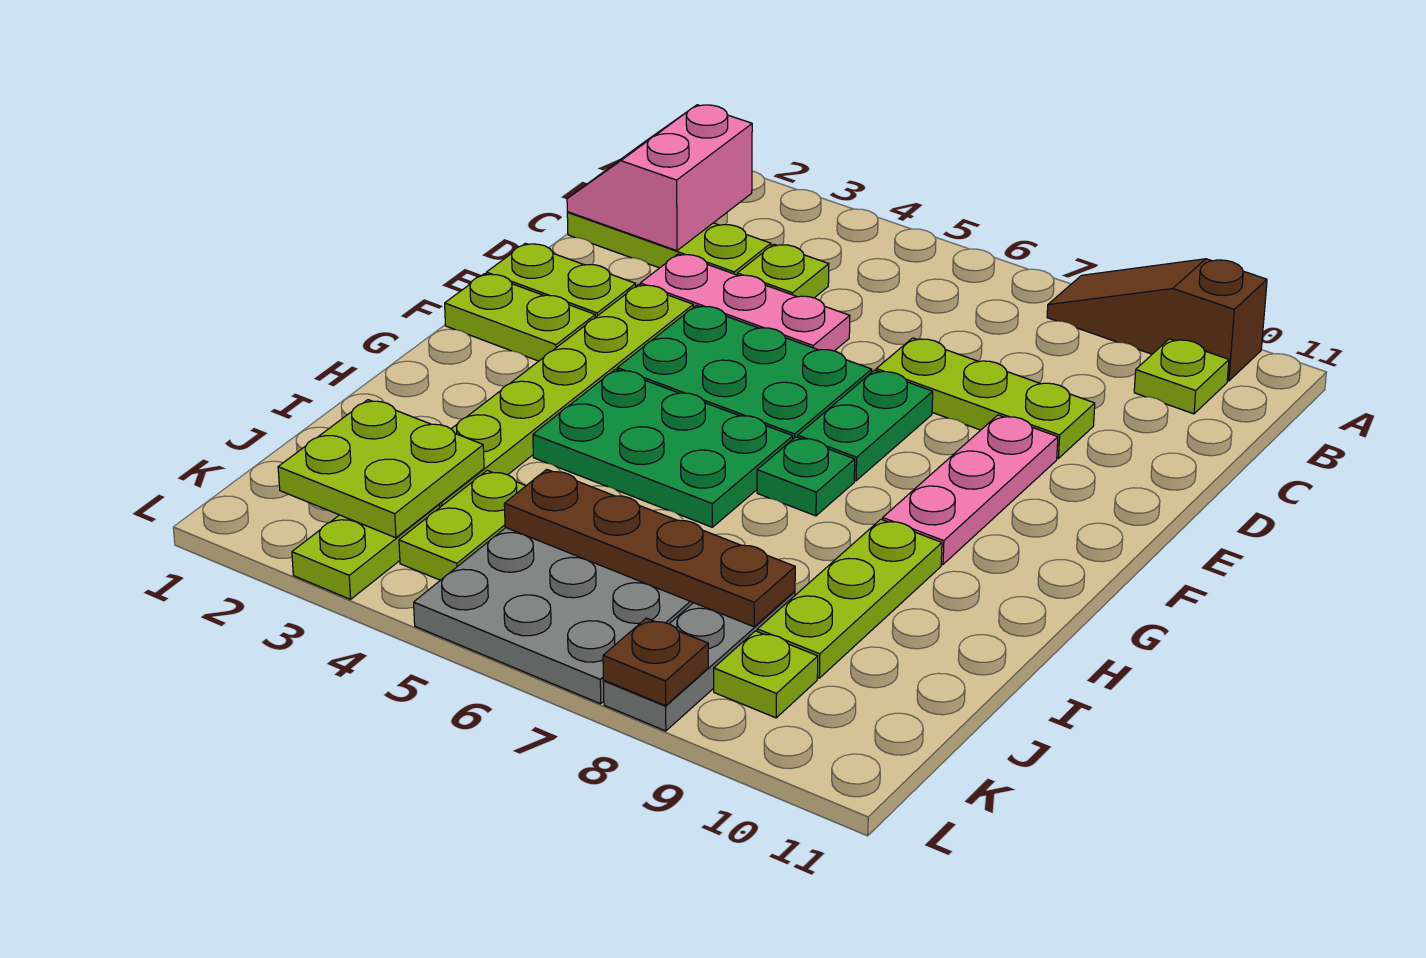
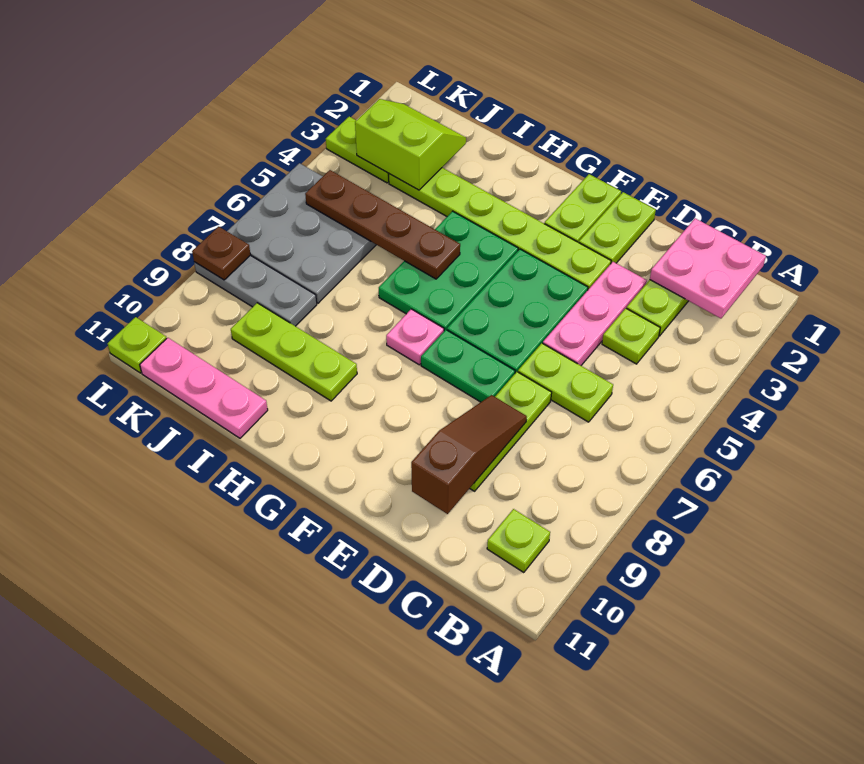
brown slope A8:A10 level 1 top 10 -> brown slope D8:D10 level 2 top 10
pink slope B1:C2 level 2 top 2 -> pink plate B1:C2 level 2
pink plate E9:G9 level 1 -> pink plate I11:K11 level 1
green plate G7 level 1 -> pink plate G7 level 1
lime plate J2:K3 level 2 -> lime slope J2:K3 level 2 top 3
lime plate J4:K4 level 1 -> lime plate C6:D6 level 1
brown plate J5:J8 level 2 -> brown plate H5:K5 level 2
lime plate K9 level 1 -> lime plate L11 level 1

